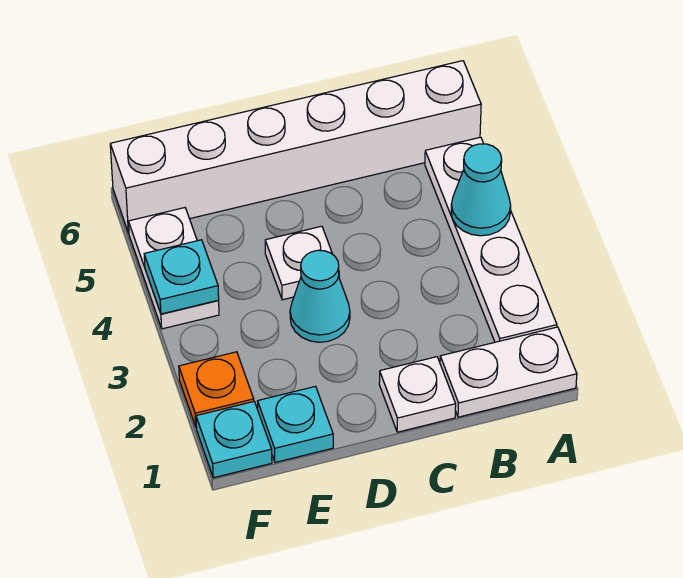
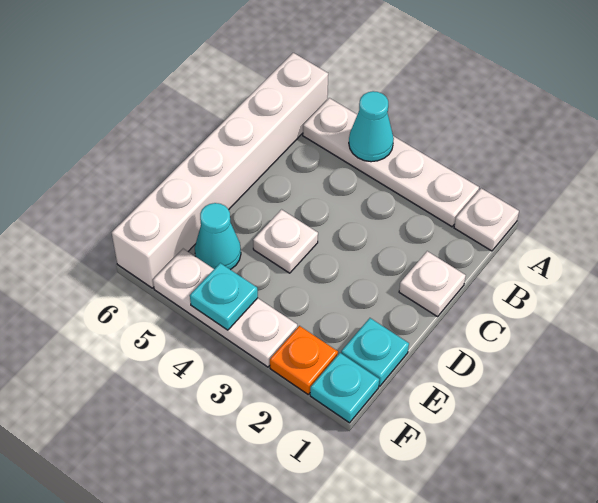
white plate A1:B1 level 1 -> white plate A1 level 1
cyan cone D3 level 1 -> cyan cone E5 level 1
white plate F4:F5 level 1 -> white plate F3:F5 level 1

